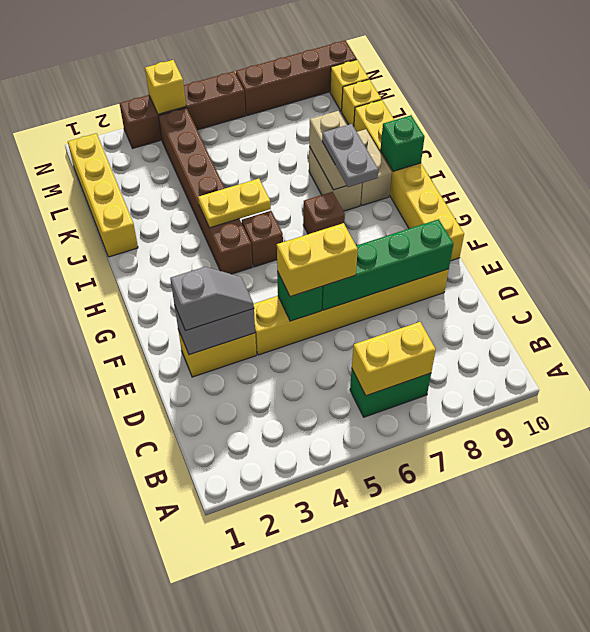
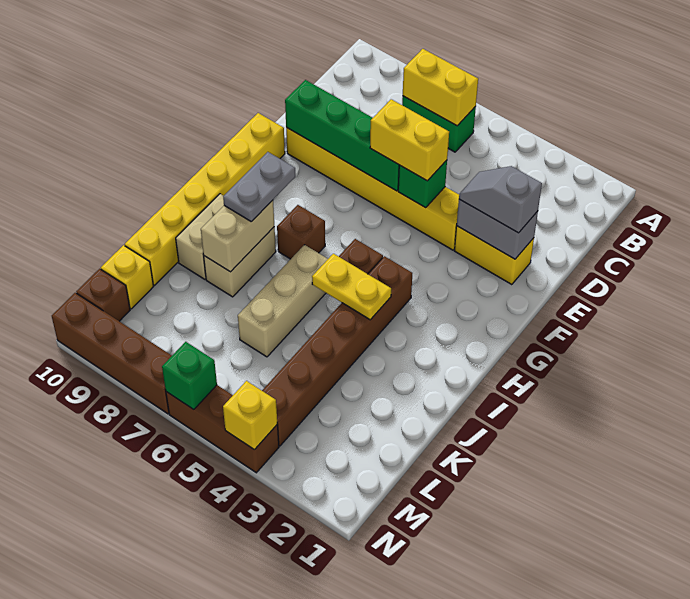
none -> tan brick I6:K6 level 1
green brick I10 level 2 -> green brick N6 level 2
yellow brick J1:M1 level 1 -> none
yellow brick M10 level 1 -> brown brick M10 level 1
brown brick N3:N6 level 1 -> brown brick N4:N6 level 1

